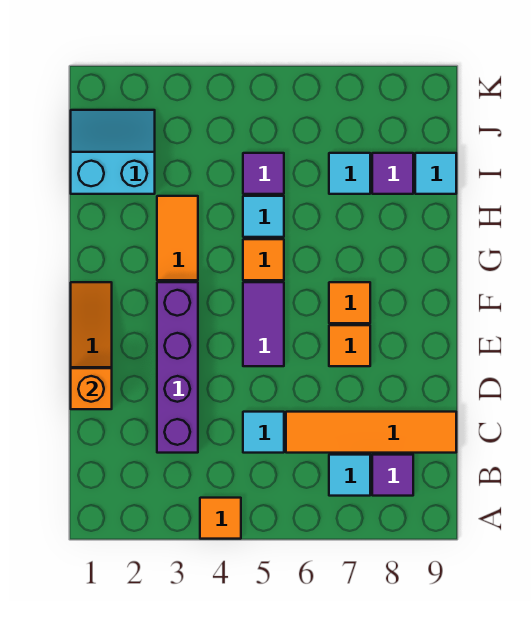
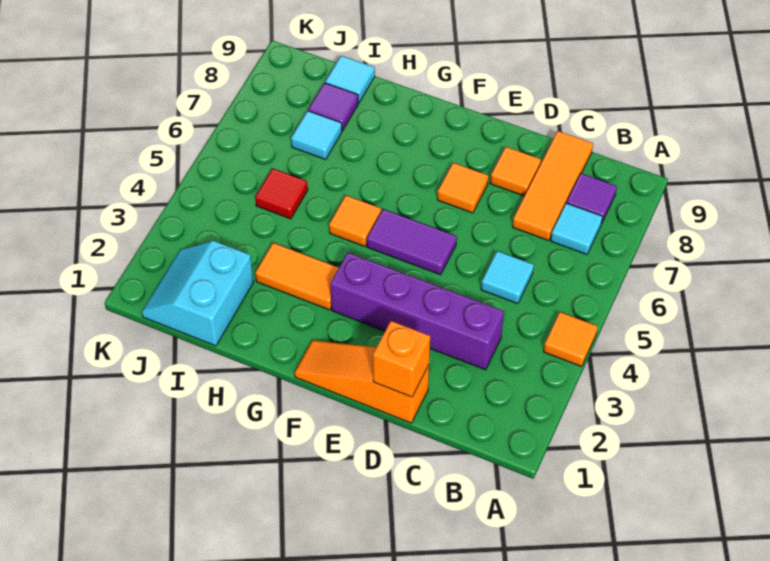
orange tile C6:C9 level 1 -> orange tile C7:C9 level 1
orange tile F7 level 1 -> orange tile D8 level 1
cyan tile H5 level 1 -> none
purple tile I5 level 1 -> red tile I5 level 1

